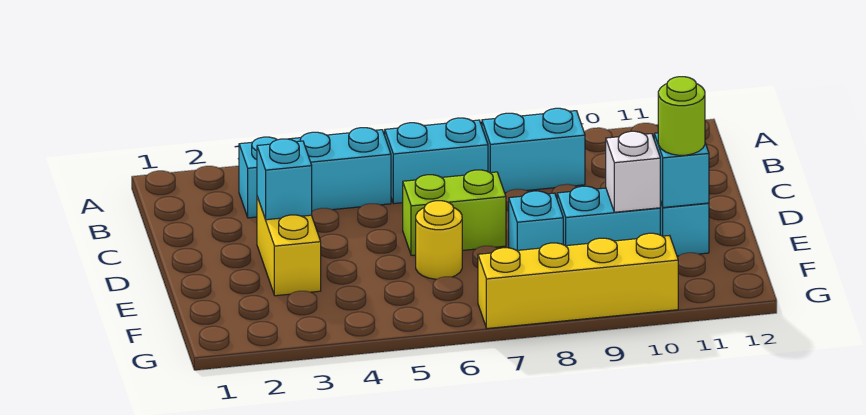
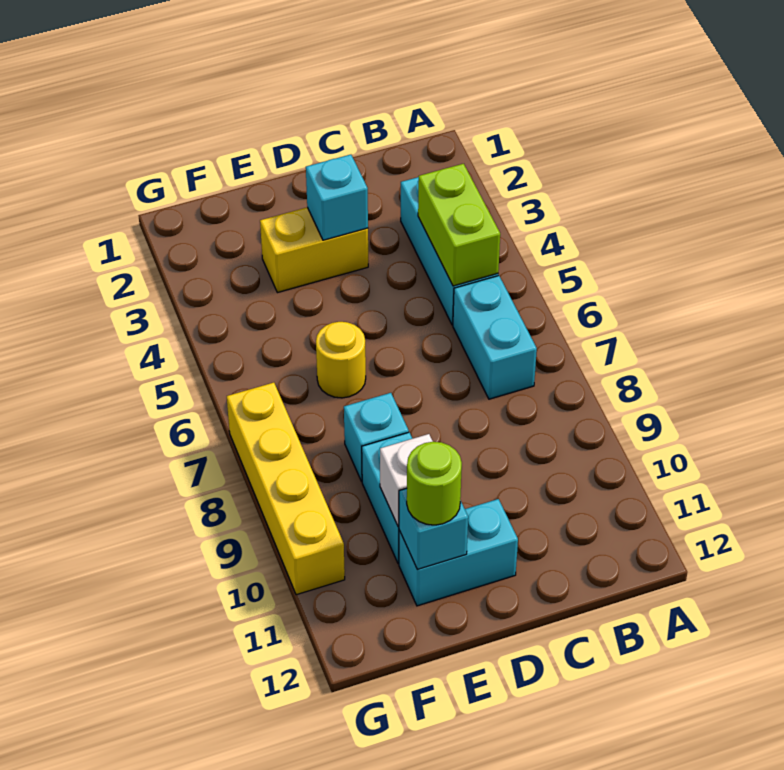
cyan brick B8:B9 level 1 -> none
lime brick D6:D7 level 1 -> lime brick B4:B5 level 2

